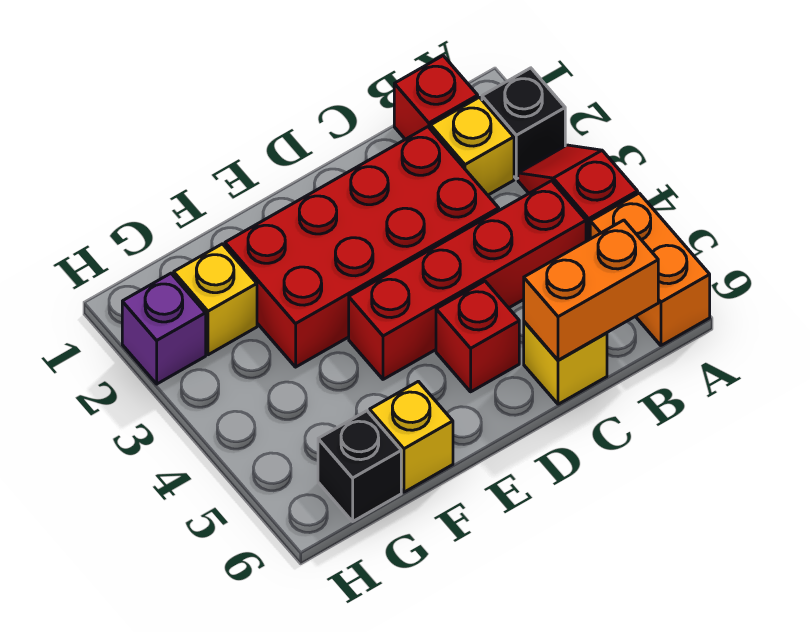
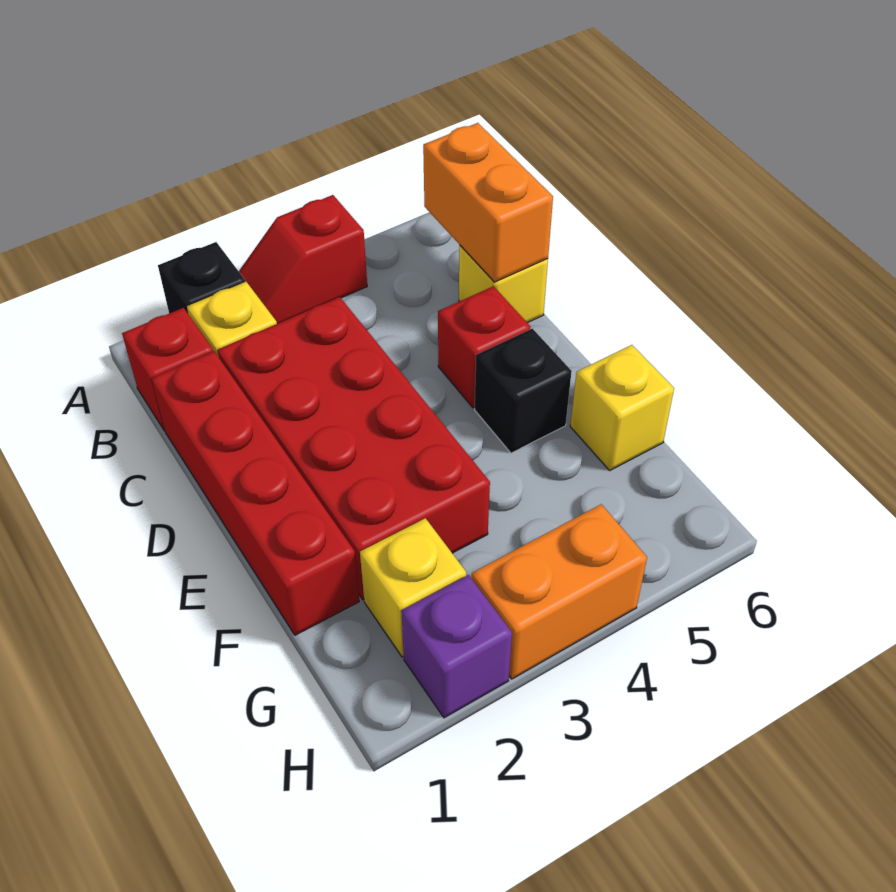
orange brick A5:A6 level 1 -> orange brick H3:H4 level 1
red brick B4:E4 level 1 -> red brick C1:F1 level 1
black brick G6 level 1 -> black brick E5 level 1

